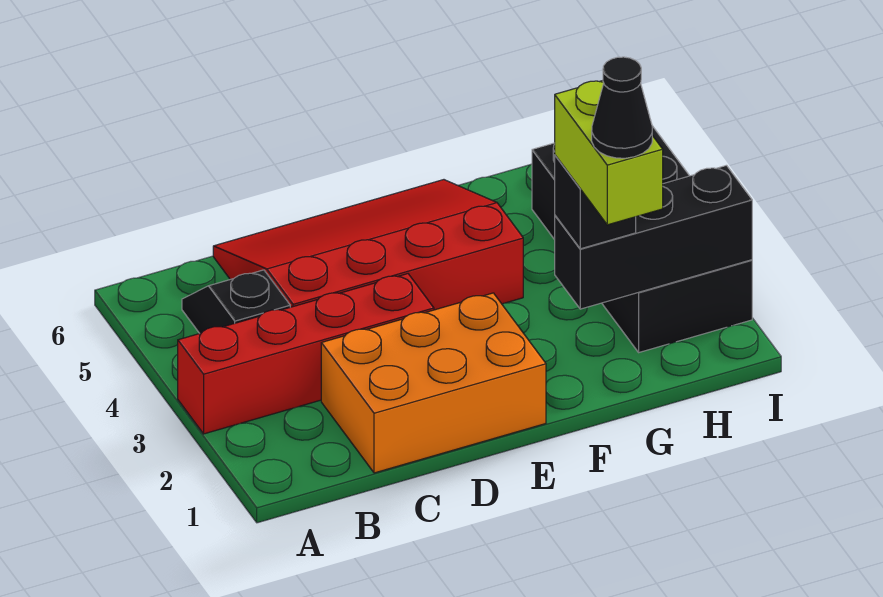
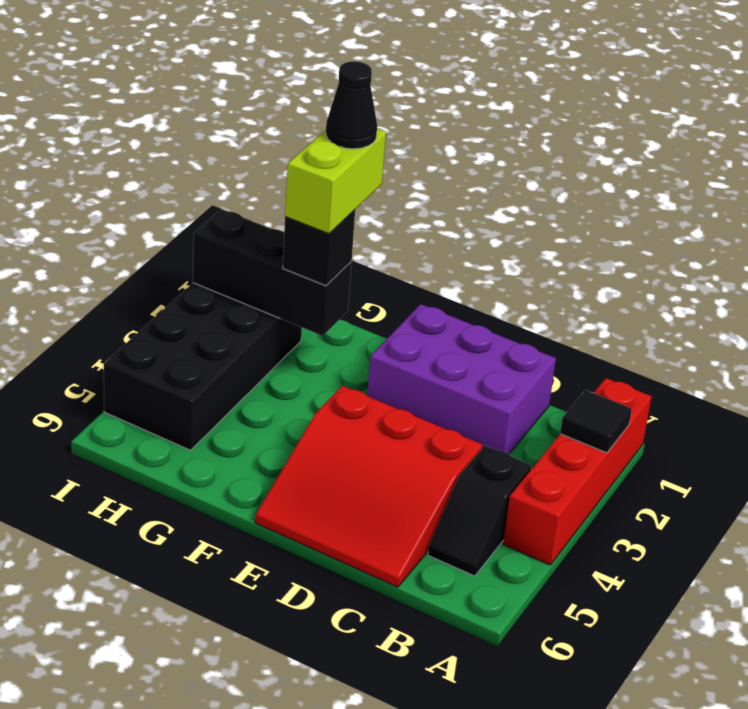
none -> black tile A2 level 2
red brick A3:D3 level 1 -> red brick A1:A4 level 1
orange brick C1:E2 level 1 -> purple brick C1:E2 level 1
red slope C4:F6 level 1 top 4 -> red slope C4:E6 level 1 top 4

